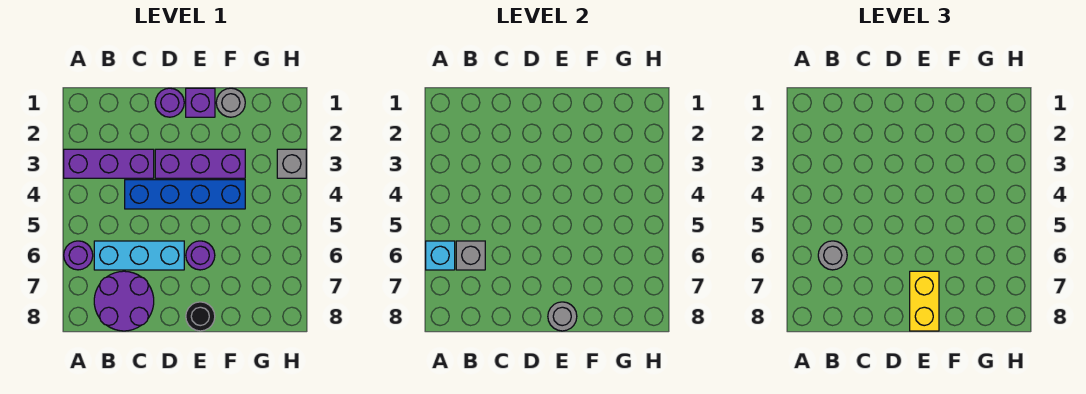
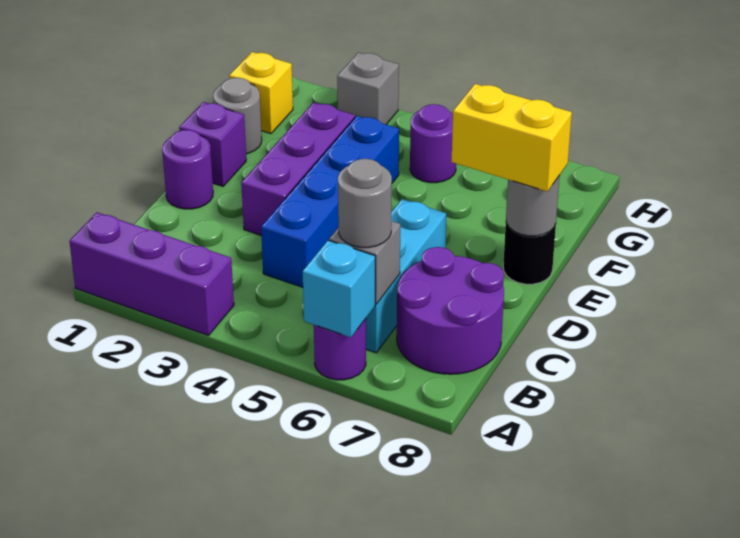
purple brick A3:C3 level 1 -> purple brick A1:A3 level 1
purple round brick E6 level 1 -> purple round brick G5 level 1
none -> yellow brick G1 level 1

